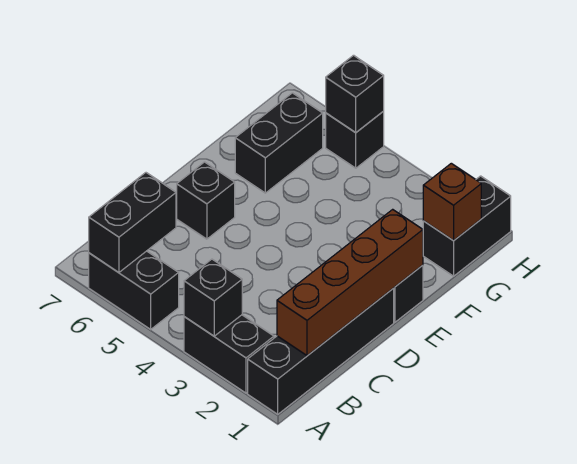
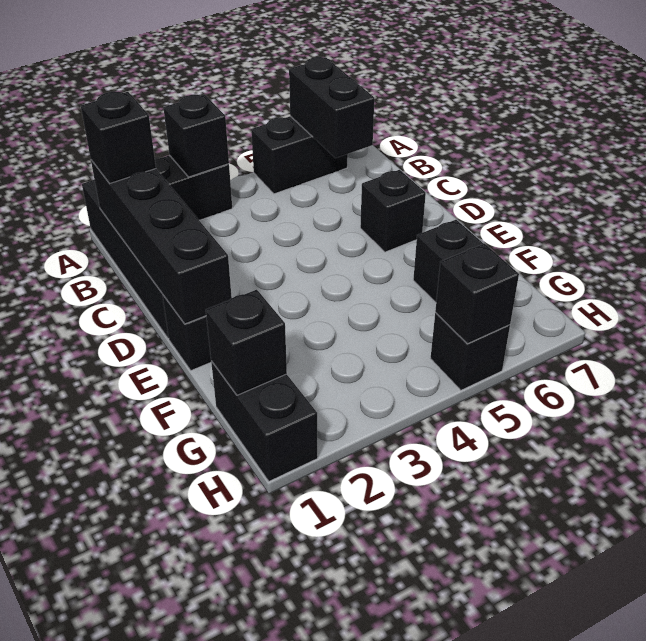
brown brick B1:E1 level 2 -> black brick B1:E1 level 2
none -> black brick B1 level 3
brown brick G1 level 2 -> black brick G1 level 2

